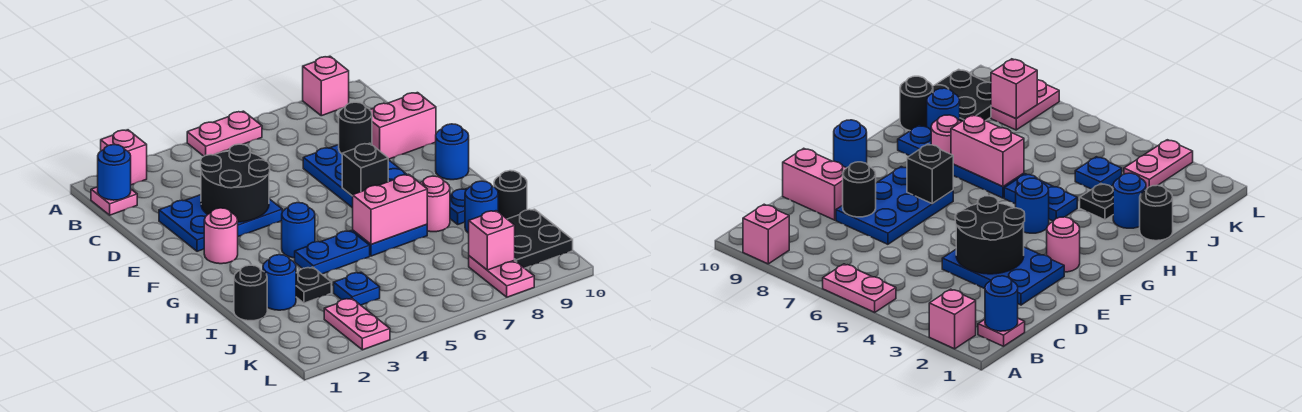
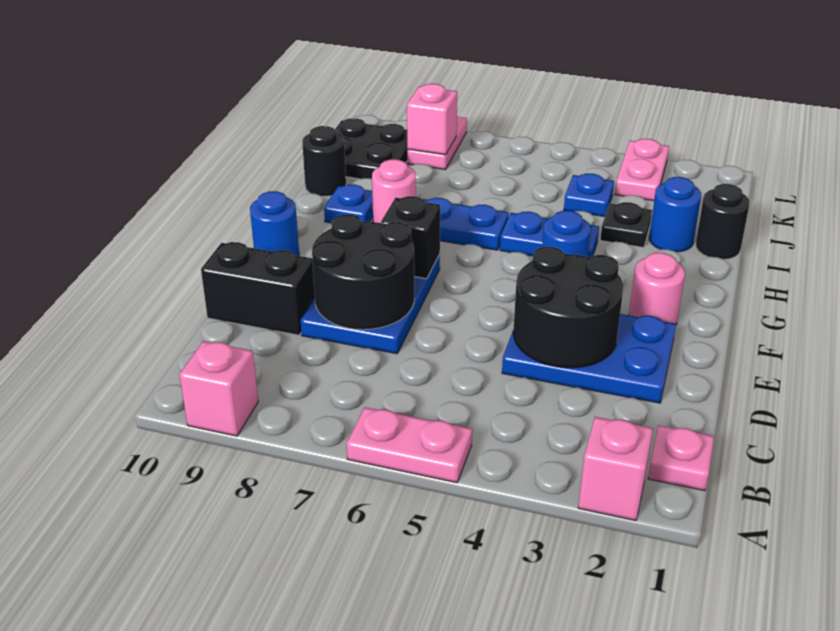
blue round brick B1 level 2 -> none
black round brick D8 level 2 -> black round brick D7:E8 level 2
pink brick D9:D10 level 1 -> black brick D9:D10 level 1
pink brick H6:H7 level 2 -> none
blue round brick I9 level 1 -> none

